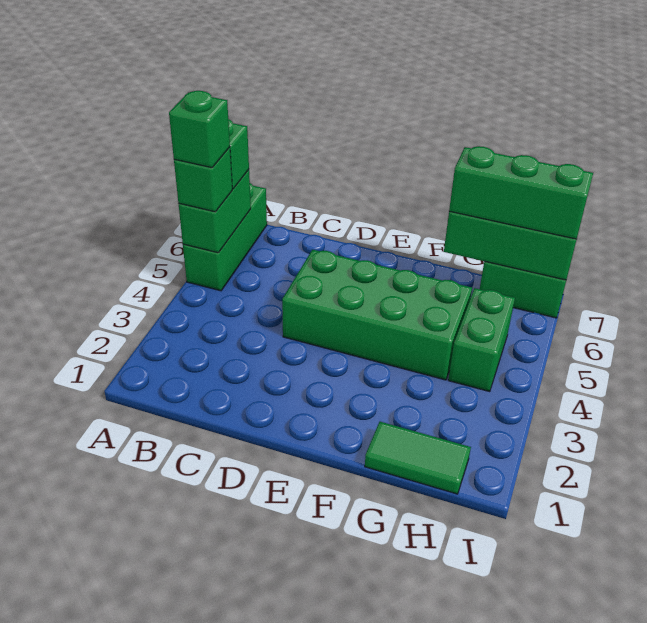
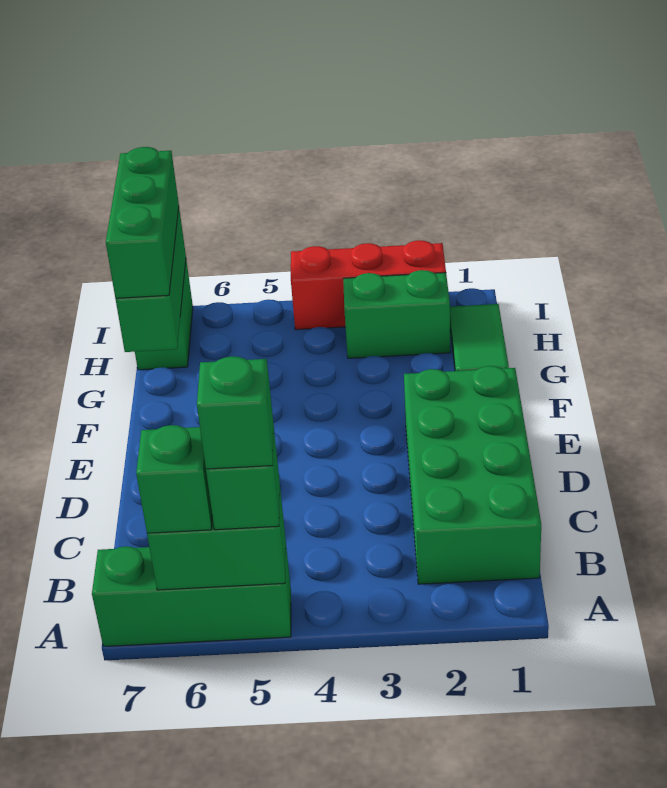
green brick D4:G5 level 1 -> green brick B1:E2 level 1
green brick H4:H5 level 1 -> green brick H2:H3 level 1
none -> red brick I2:I4 level 1

